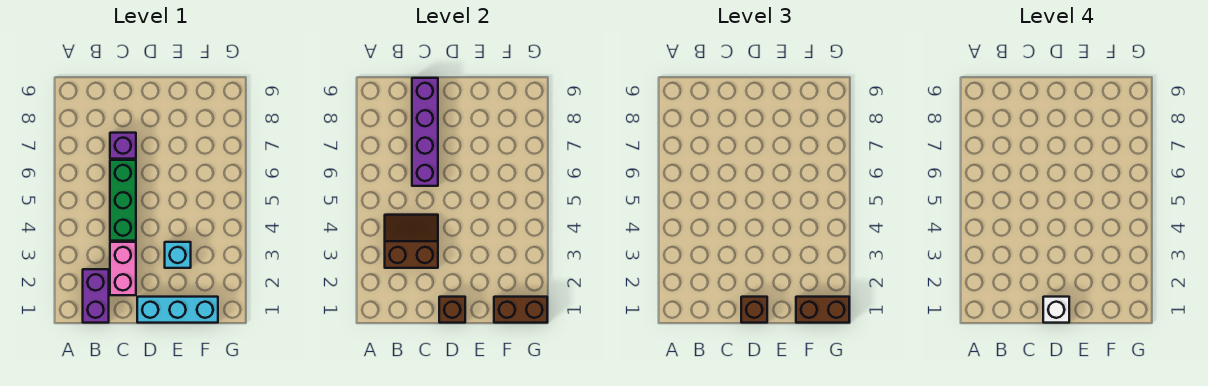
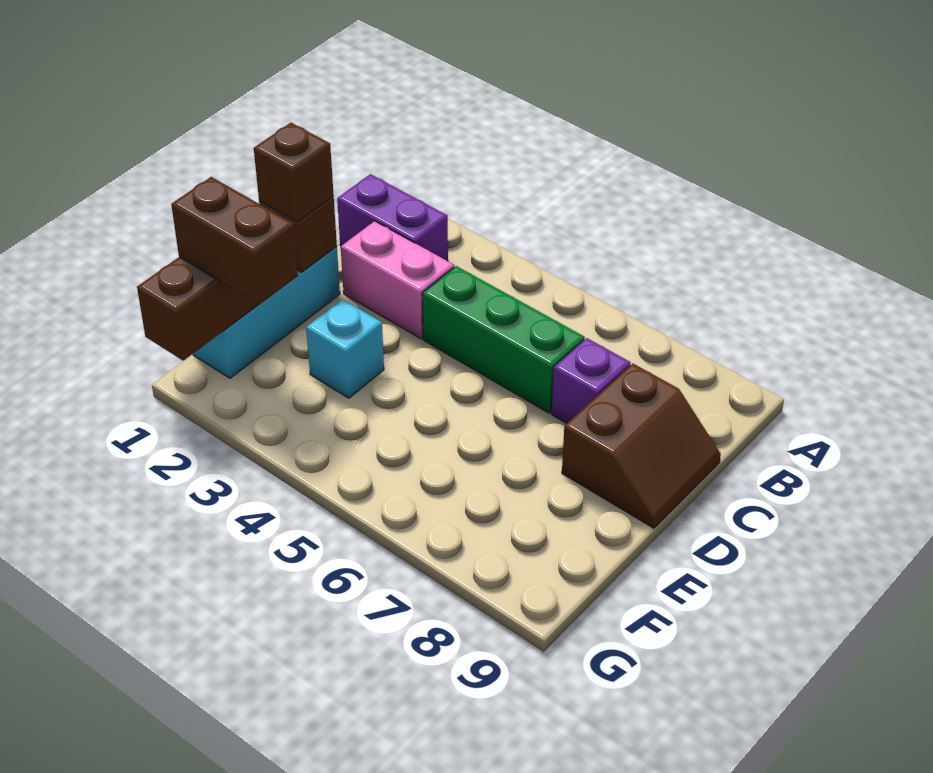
brown slope B3:C4 level 2 top 3 -> brown slope C8:D9 level 1 top 8
purple brick C6:C9 level 2 -> none
white brick D1 level 4 -> none
brown brick F1:G1 level 3 -> brown brick F1:F2 level 3

